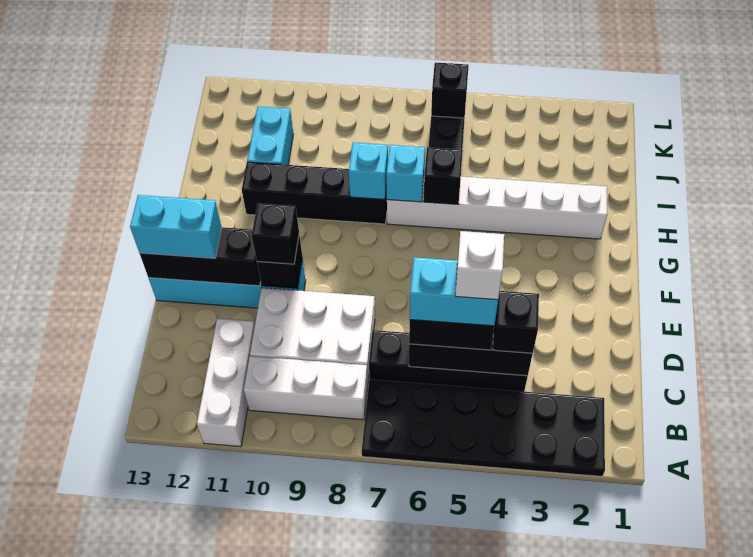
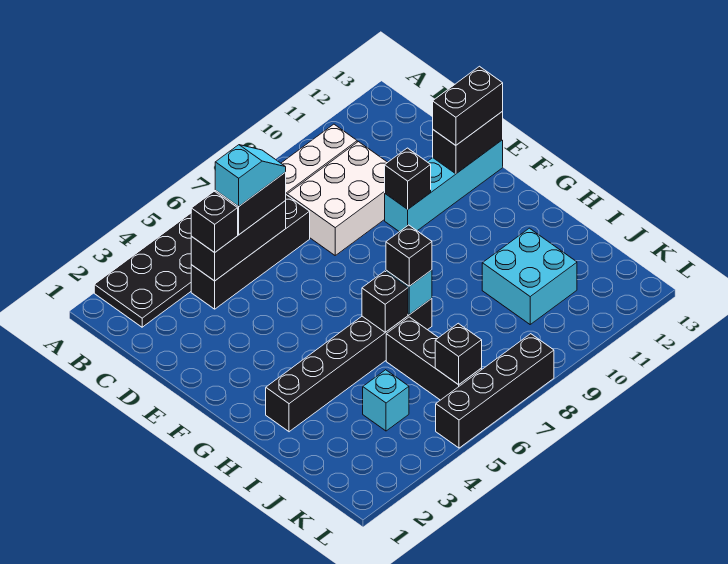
white brick A11:C11 level 1 -> none
cyan brick C5:C6 level 4 -> cyan slope C5:C6 level 4 top 5
white brick C5 level 5 -> none
black brick E10 level 3 -> black brick H7 level 3
black brick E11:E13 level 2 -> black brick E12:E13 level 2
cyan brick E12:E13 level 3 -> black brick E12:E13 level 3
white brick H2:H7 level 1 -> black brick H2:H7 level 1
black brick H8:H11 level 1 -> black brick L5:L8 level 1
cyan brick H8 level 2 -> cyan brick J4 level 1
cyan brick I11:J11 level 1 -> cyan brick I10:J11 level 1

